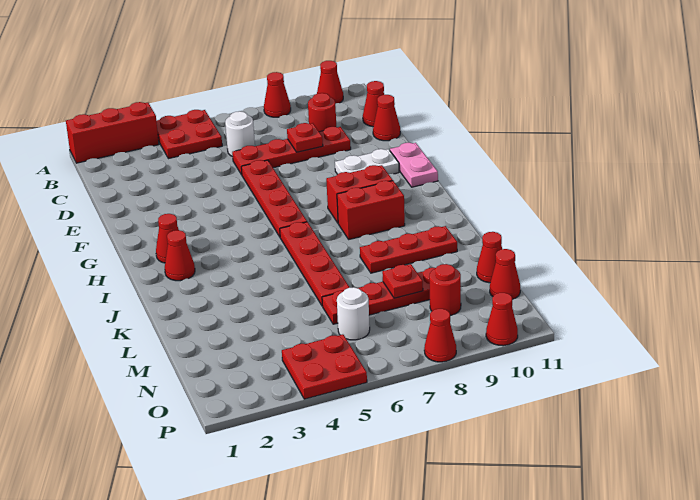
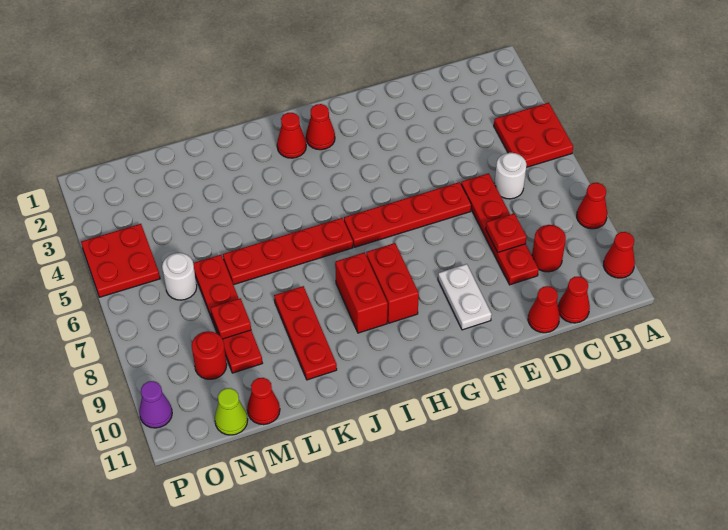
red brick A1:A3 level 1 -> none
pink plate F11:G11 level 1 -> none
red cone N11 level 1 -> lime cone N11 level 1
red cone P8 level 1 -> none
red cone P10 level 1 -> purple cone P10 level 1

